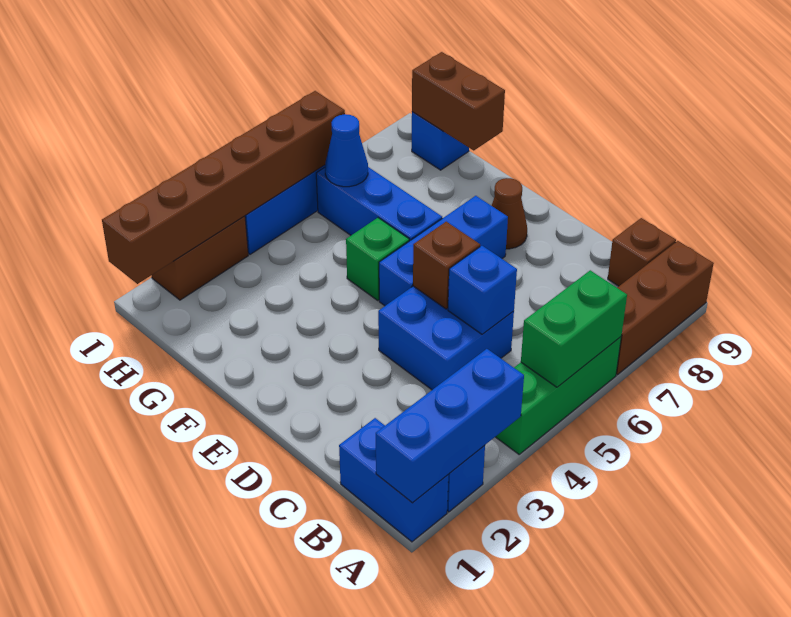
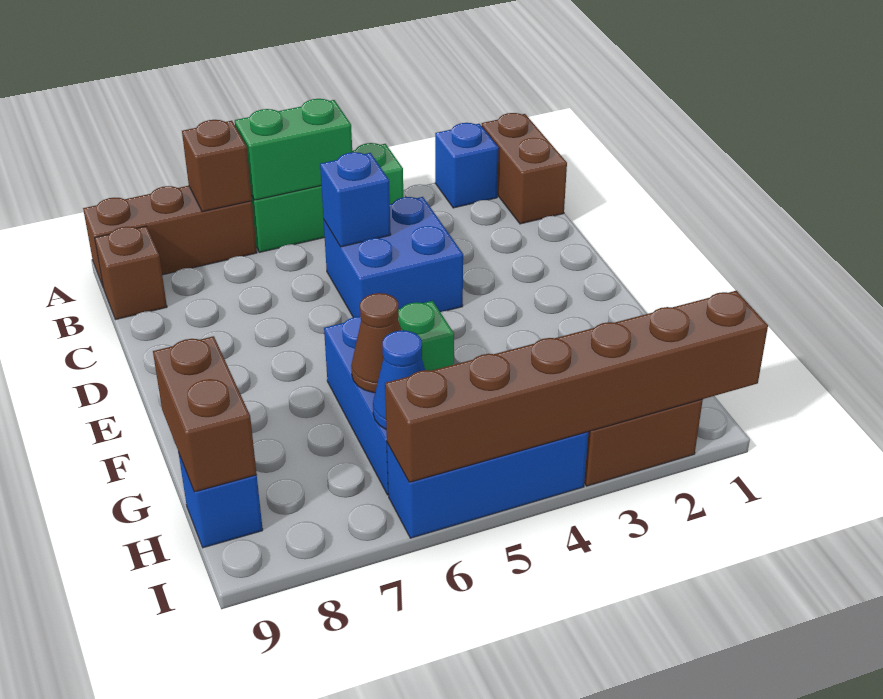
blue brick A1:B1 level 1 -> brown brick A1:B1 level 1
blue brick A1:A3 level 2 -> none
brown brick D5 level 2 -> brown brick A7 level 2
blue brick E5:E7 level 1 -> none
brown cone E8 level 1 -> brown cone G6 level 2

